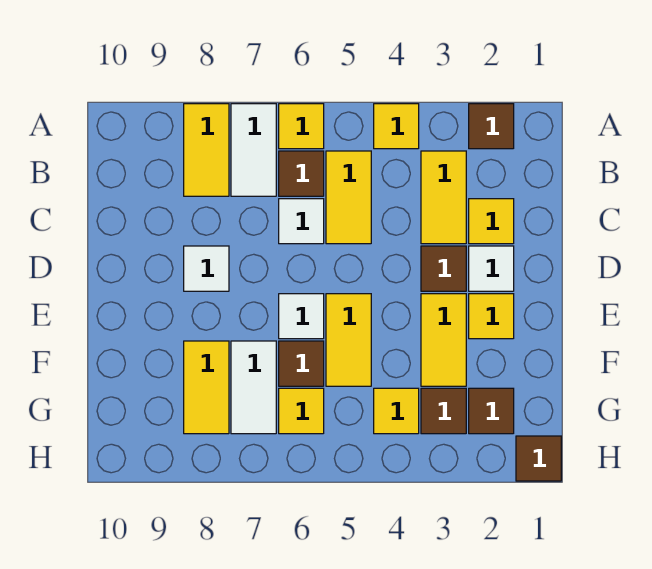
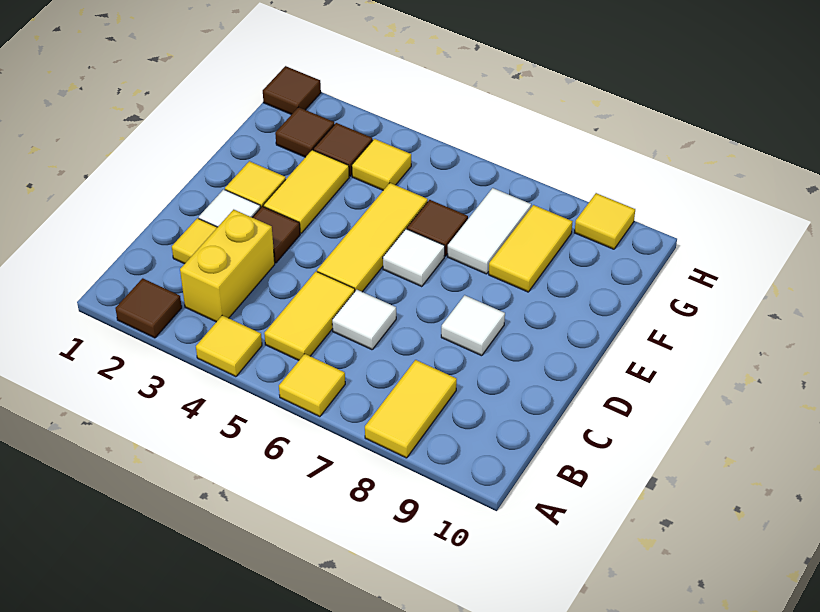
white tile A7:B7 level 1 -> none
yellow tile B3:C3 level 1 -> yellow brick B3:C3 level 1
brown tile B6 level 1 -> none
yellow tile E5:F5 level 1 -> yellow tile D5:F5 level 1
yellow tile G6 level 1 -> yellow tile H9 level 1

